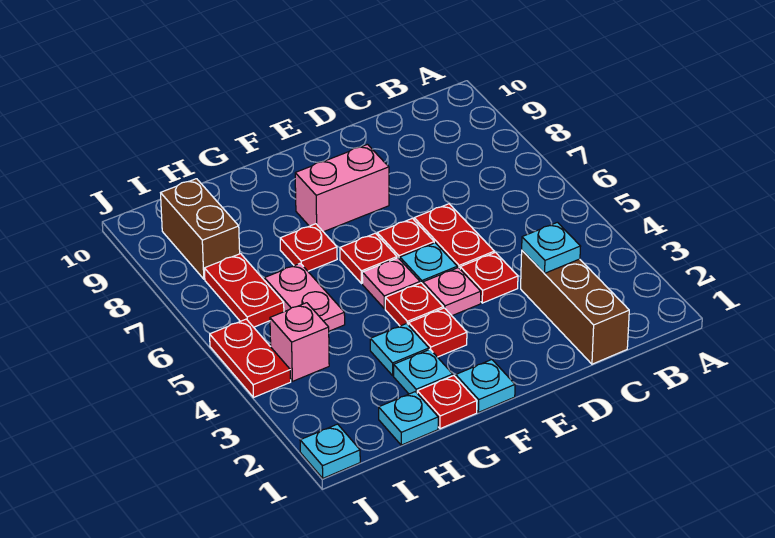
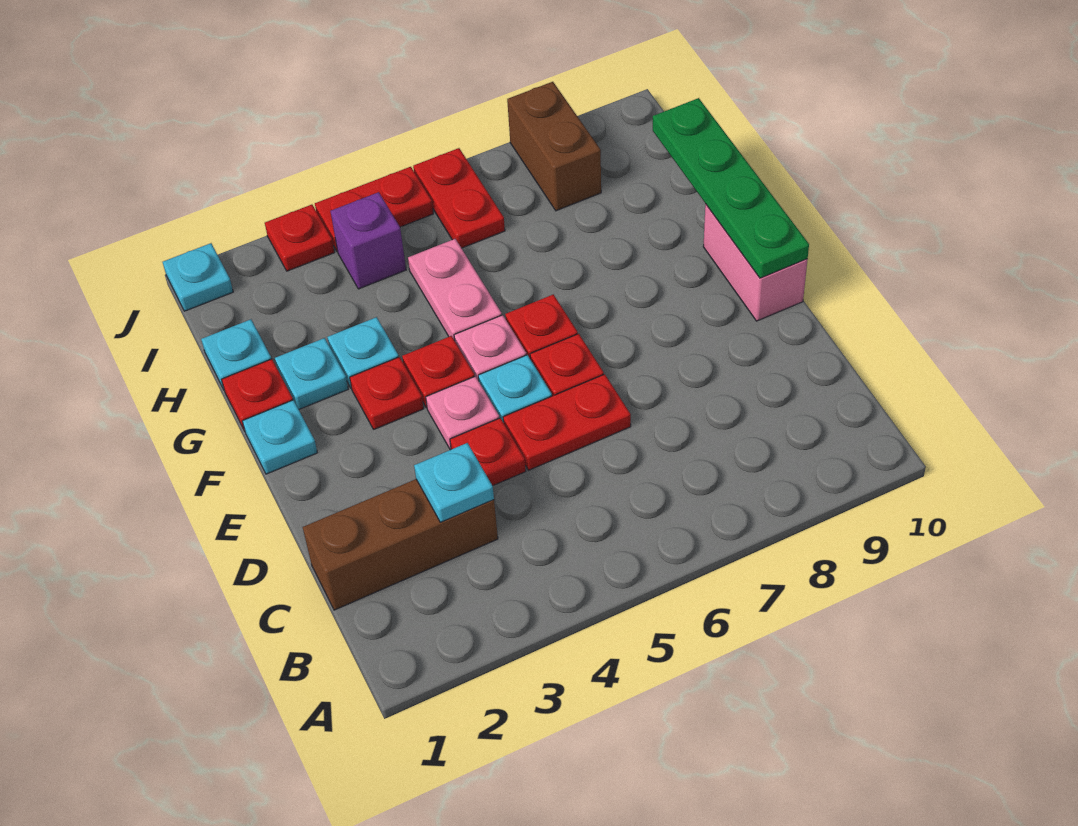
pink brick E8:F8 level 1 -> pink brick E10:F10 level 1
none -> green plate E10:H10 level 2
red plate G7 level 1 -> red plate J3 level 1
pink plate H5:H6 level 1 -> pink plate G5:H5 level 1
pink brick I4 level 1 -> purple brick I4 level 1
red plate I6:I7 level 1 -> red plate I6:J6 level 1
brown brick I8:I9 level 1 -> brown brick I8:J8 level 1

